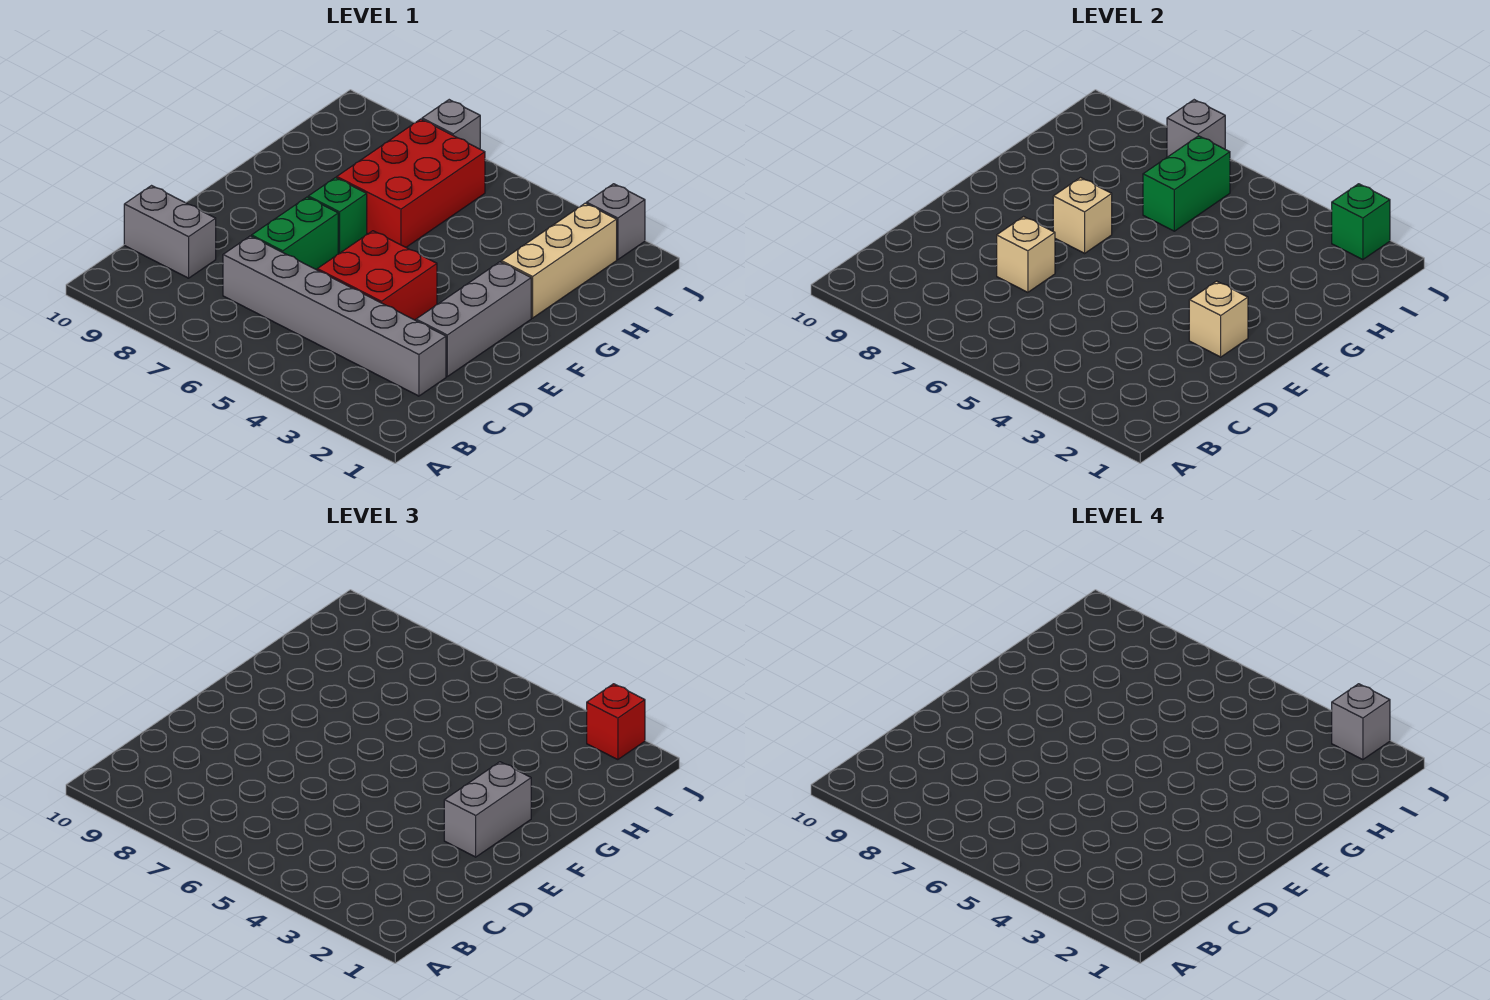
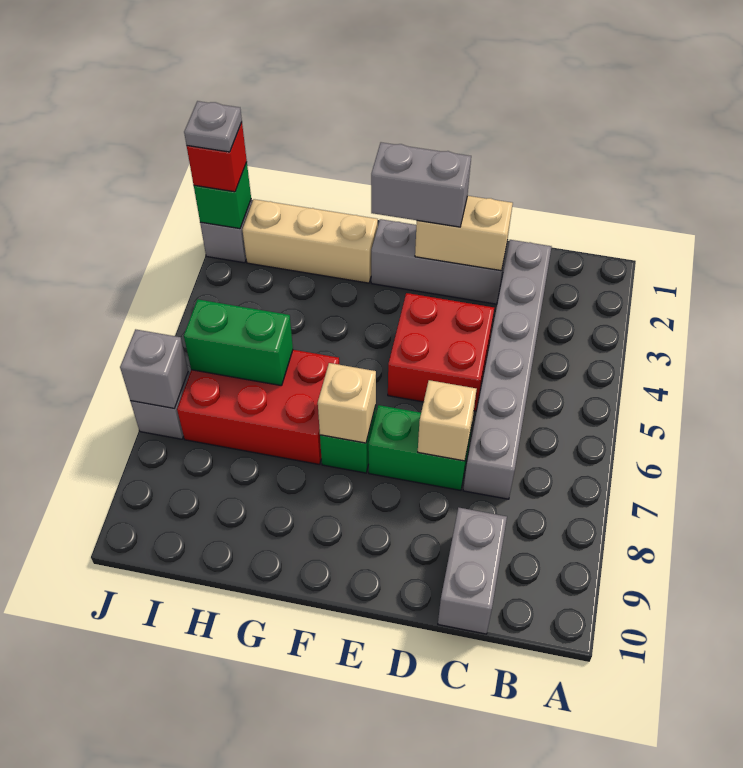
tan brick E2 level 2 -> tan brick D2:E2 level 2
grey brick J2 level 4 -> grey plate J2 level 4

